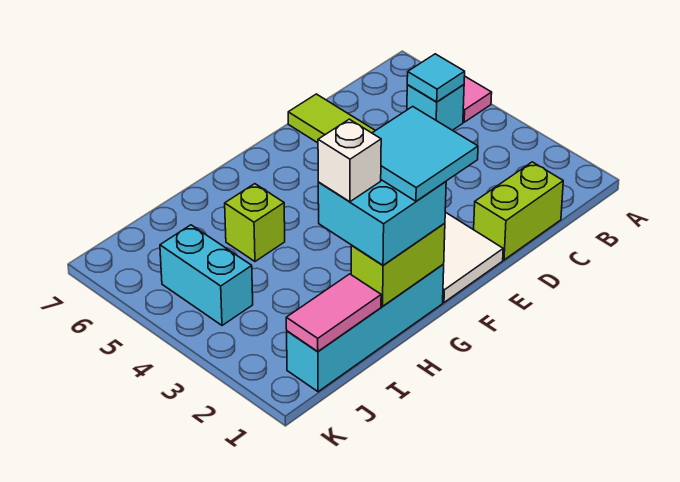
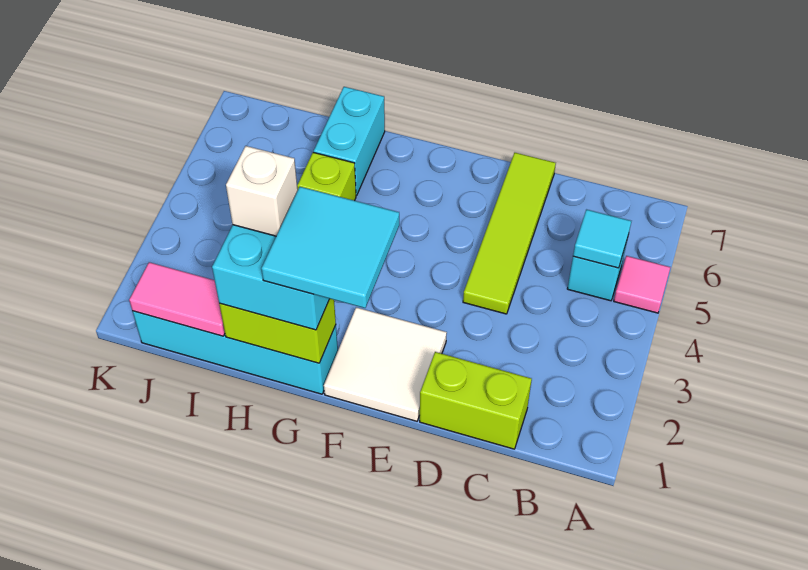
cyan brick J4:J5 level 1 -> cyan brick H6:H7 level 1

